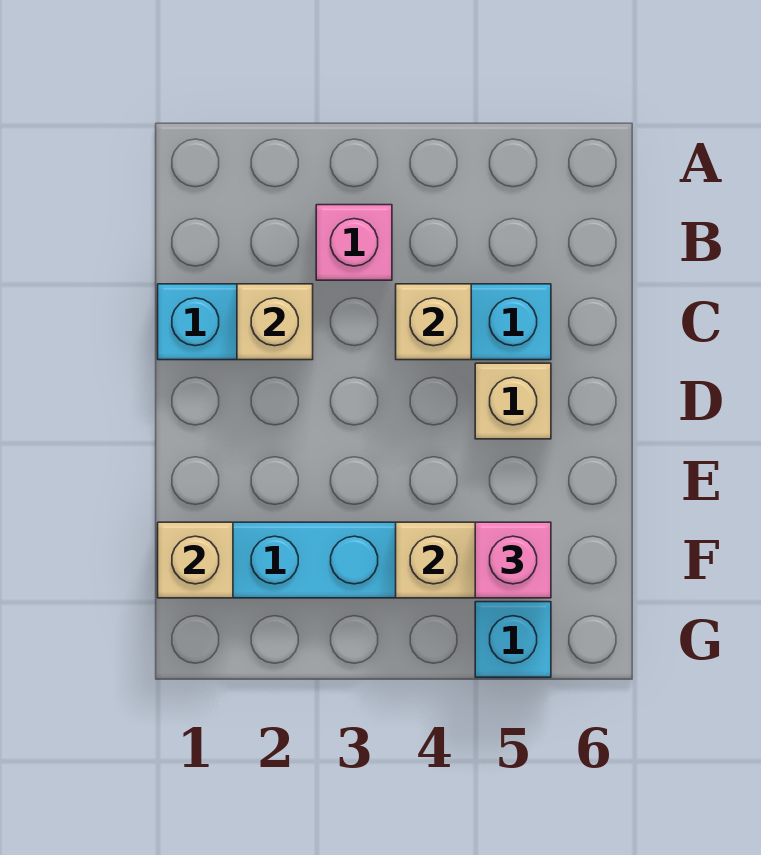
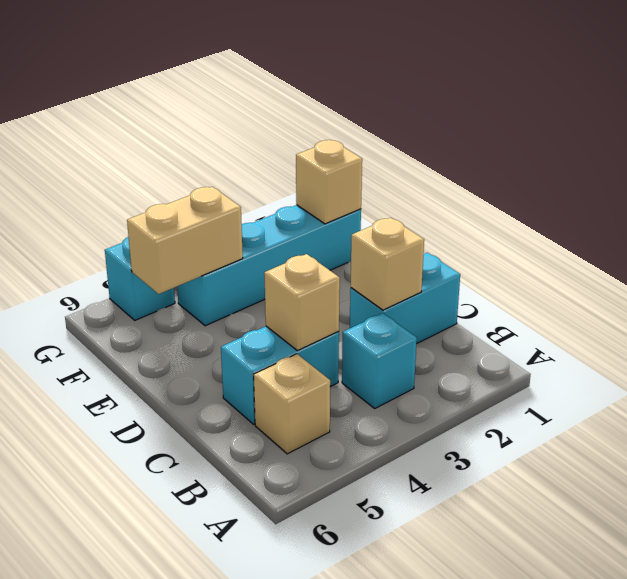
pink brick B3 level 1 -> cyan brick B3 level 1
tan brick D5 level 1 -> tan brick B5 level 1
pink brick F5 level 3 -> none

